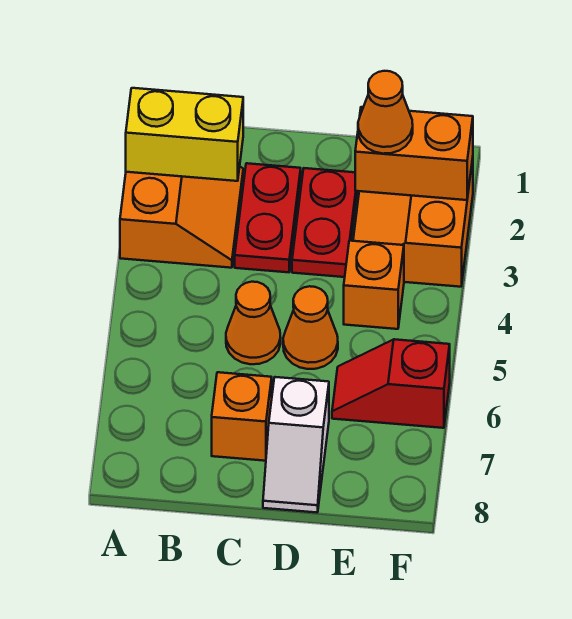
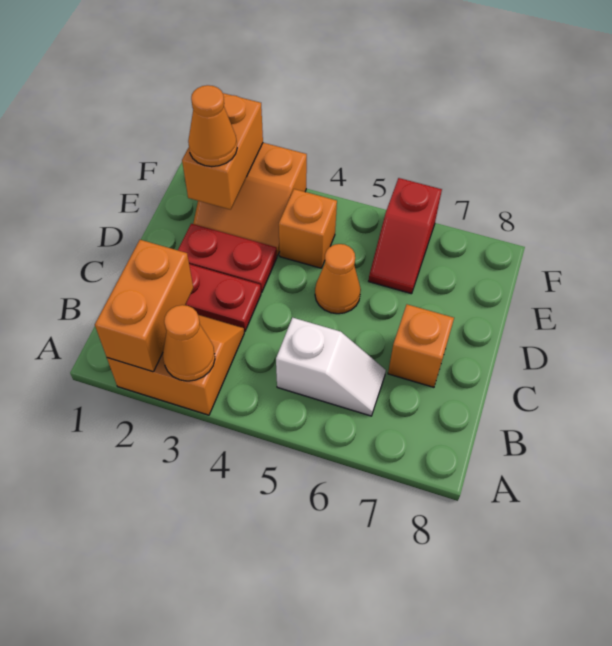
yellow brick A2:B2 level 2 -> orange brick A2:B2 level 2
orange cone C5 level 1 -> orange cone A3 level 2
white slope D7:D8 level 1 top 7 -> white slope B5:B6 level 1 top 5

